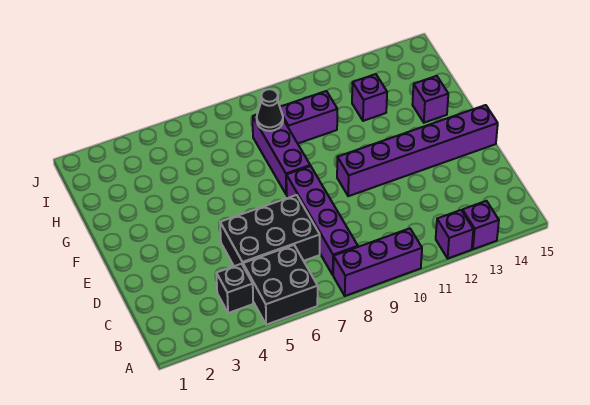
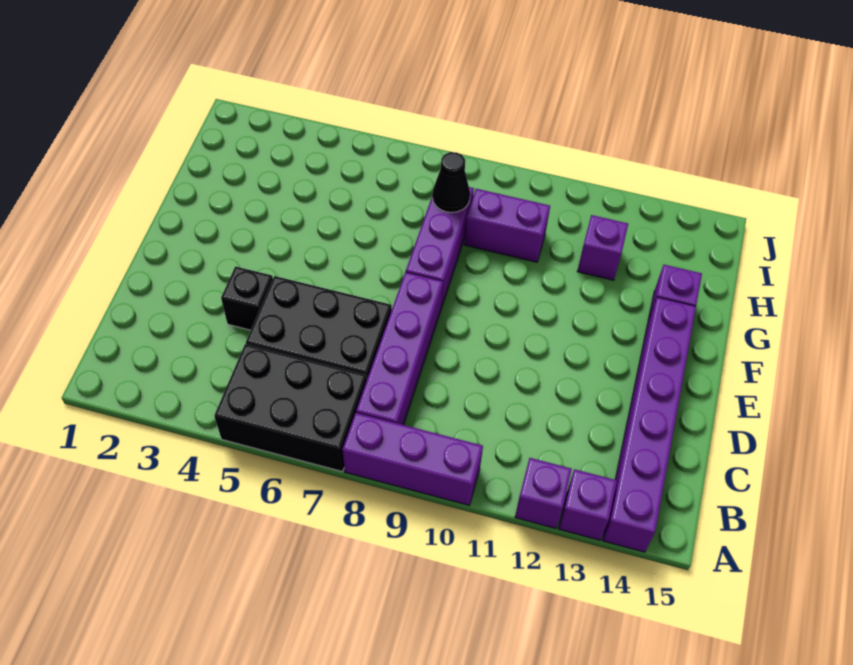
black brick A5:B6 level 1 -> black brick A5:B7 level 1
black brick B4 level 1 -> black brick D4 level 1
purple brick E10:E15 level 1 -> purple brick A14:F14 level 1

